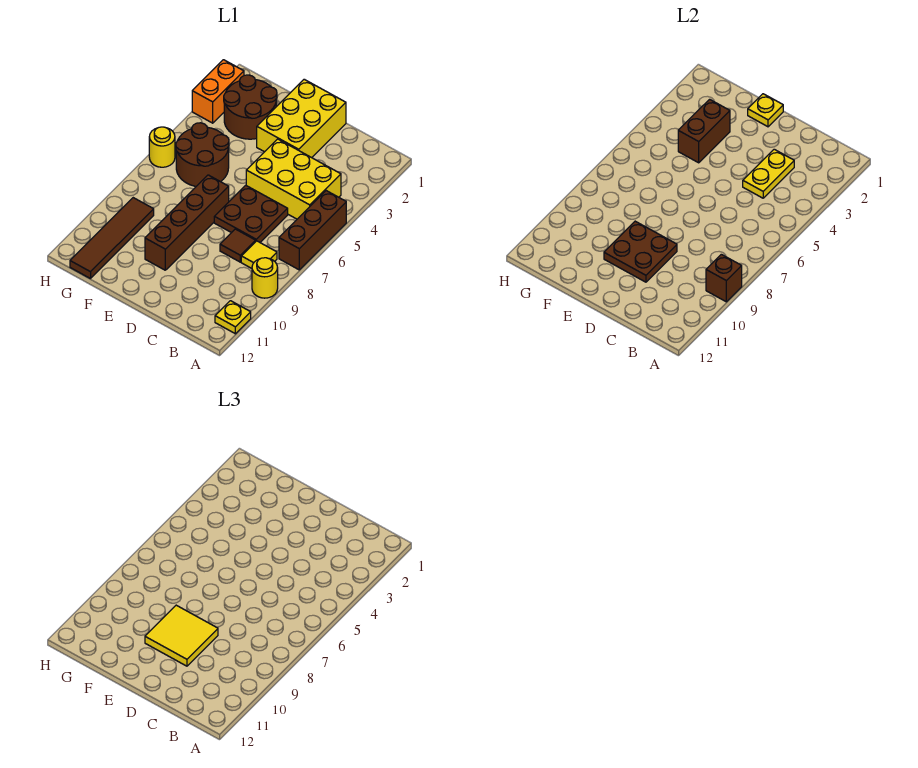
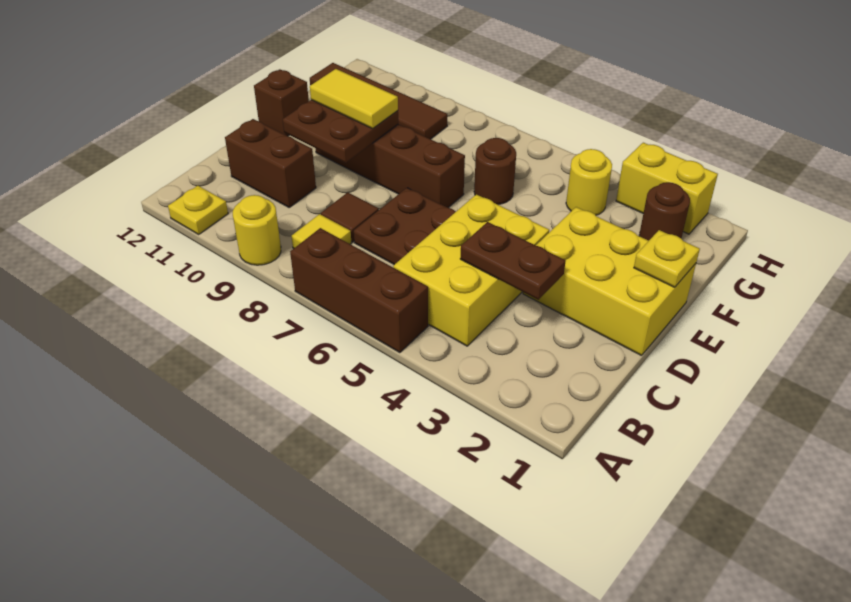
brown brick A9 level 2 -> brown brick E12 level 1
yellow plate C3:C4 level 2 -> brown plate C3:C4 level 2
yellow tile D9:E10 level 3 -> yellow tile E9:E10 level 3
brown round brick F2:G3 level 1 -> brown round brick G2 level 1
brown brick F3:F4 level 2 -> brown brick C10:C11 level 1
brown round brick F5:G6 level 1 -> brown round brick F6 level 1
orange brick H2:H3 level 1 -> yellow brick H2:H3 level 1
yellow round brick H6 level 1 -> yellow round brick G4 level 1

